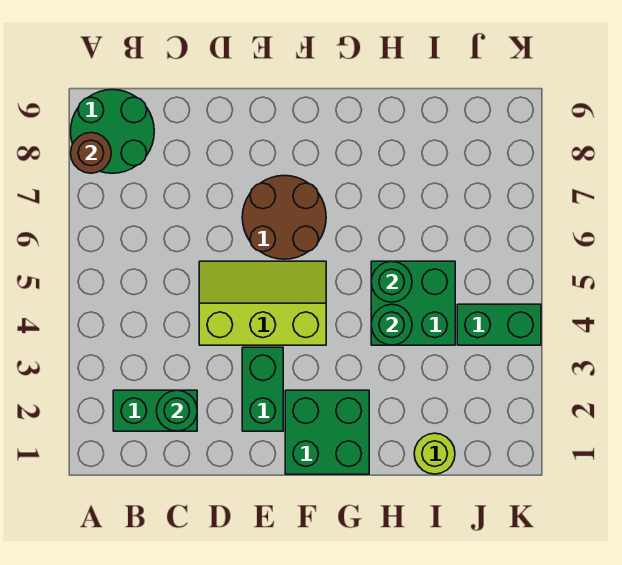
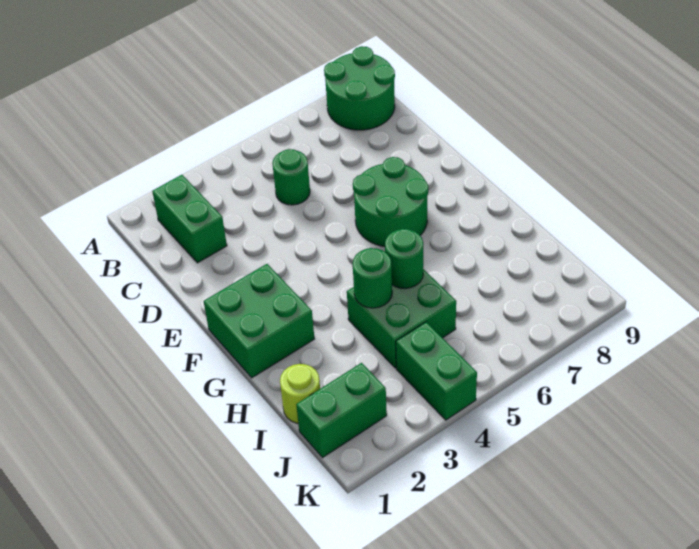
brown round brick A8 level 2 -> none
green round brick C2 level 2 -> green round brick C5 level 1
lime slope D4:F5 level 1 top 4 -> none
green brick E2:E3 level 1 -> green brick J1:J2 level 1
brown round brick E6:F7 level 1 -> green round brick E6:F7 level 1

